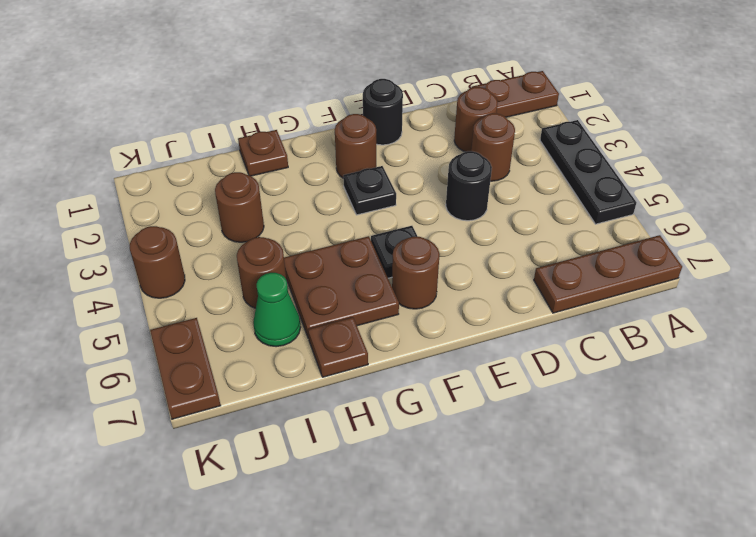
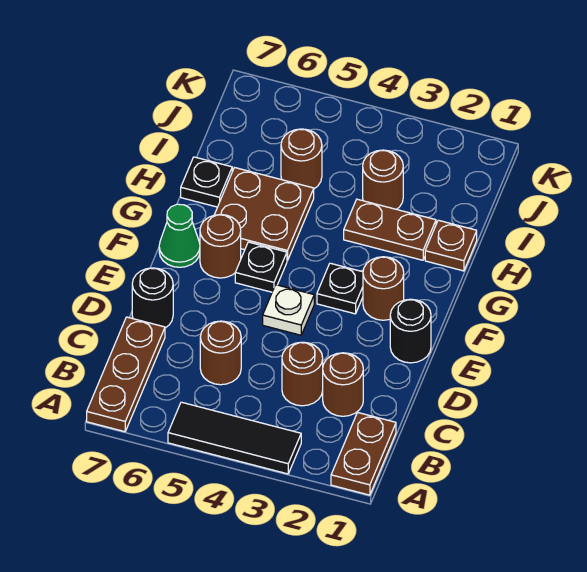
black plate A3:A5 level 1 -> black tile A3:A5 level 1
black round brick D4 level 1 -> black round brick D7 level 1
none -> white plate E4 level 1
brown plate H7 level 1 -> black plate H7 level 1
green cone I6 level 1 -> green cone F7 level 1
brown round brick K4 level 1 -> brown round brick C5 level 1
brown plate K6:K7 level 1 -> brown plate H2:H3 level 1

